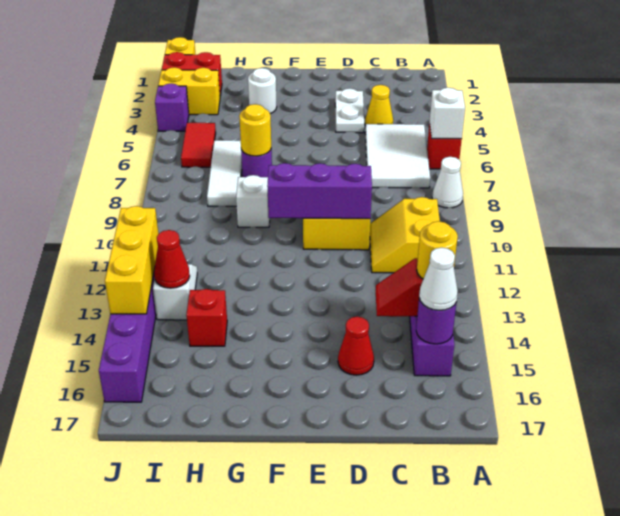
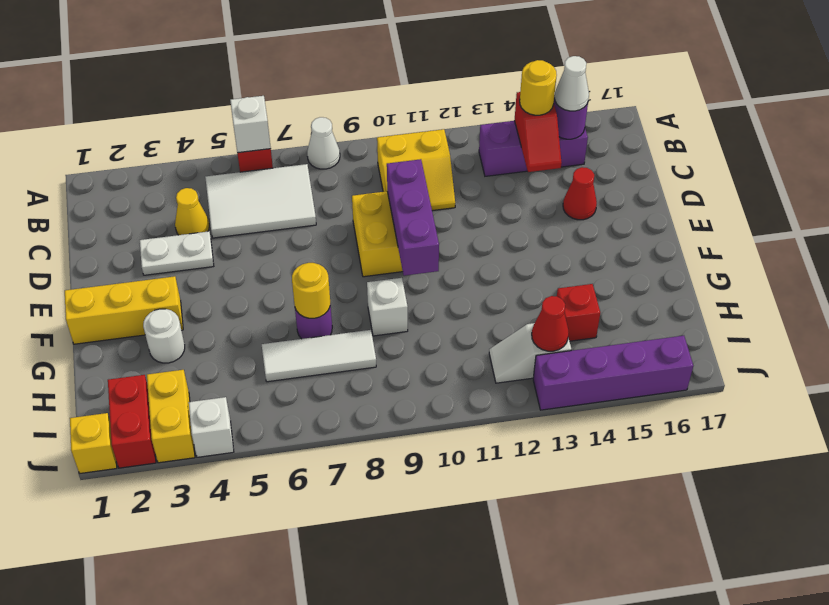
red tile I5:I6 level 1 -> none
purple brick J4 level 1 -> white brick J4 level 1
yellow brick J12:J14 level 2 -> yellow brick F1:F3 level 1

